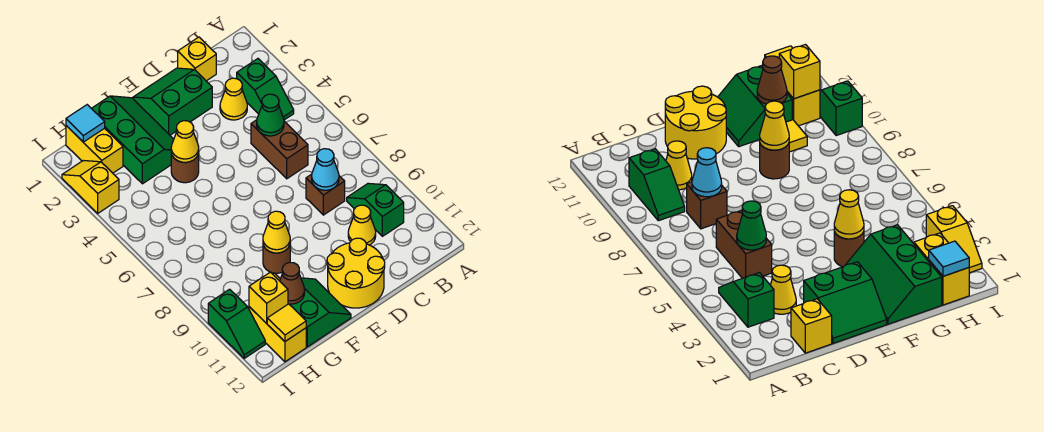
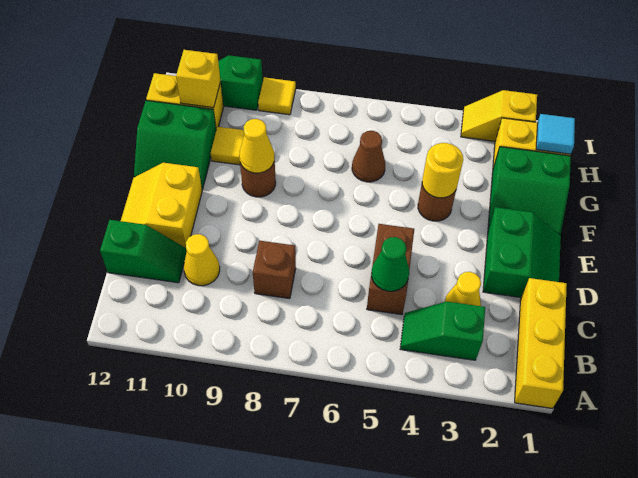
green slope B9:B10 level 1 top 10 -> green slope C11:C12 level 1 top 12
yellow brick C1 level 1 -> yellow brick A1:C1 level 1
brown brick C5:C6 level 1 -> brown brick C5:D5 level 1
cyan cone C8 level 2 -> none
yellow round brick D11:E12 level 1 -> yellow slope D11:E12 level 1 top 11
green slope F1:G3 level 1 top G -> green slope F1:G2 level 1 top G
yellow cone F4 level 2 -> yellow round brick F4 level 2
brown cone G11 level 2 -> brown cone G6 level 1
yellow tile H12 level 2 -> yellow tile I9 level 1
yellow slope I2:I3 level 1 top 3 -> yellow slope I2:I3 level 1 top 2

